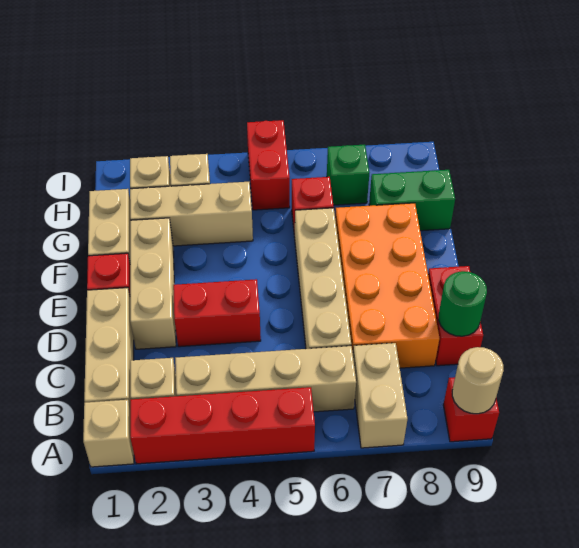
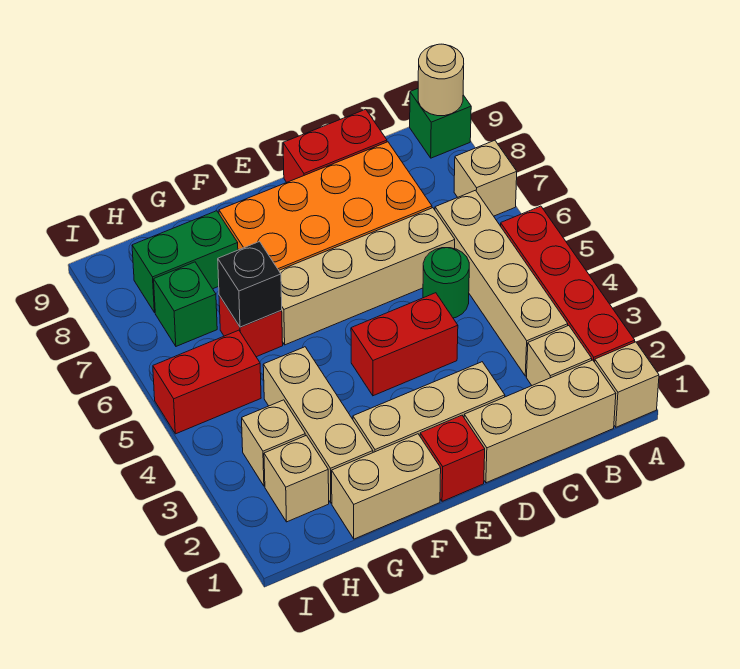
tan brick A7:B7 level 1 -> tan brick A7 level 1
red brick A9 level 1 -> green brick A9 level 1
green round brick C9 level 2 -> green round brick C5 level 1
red brick D3:D4 level 1 -> red brick D4:E4 level 1
none -> black brick G6 level 2
green brick G8:G9 level 1 -> green brick G8:H8 level 1

